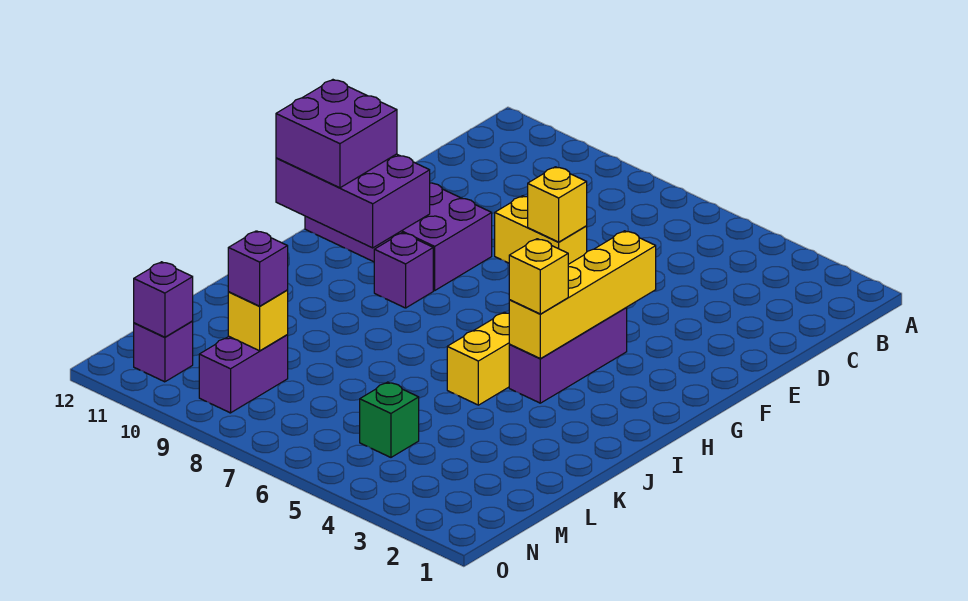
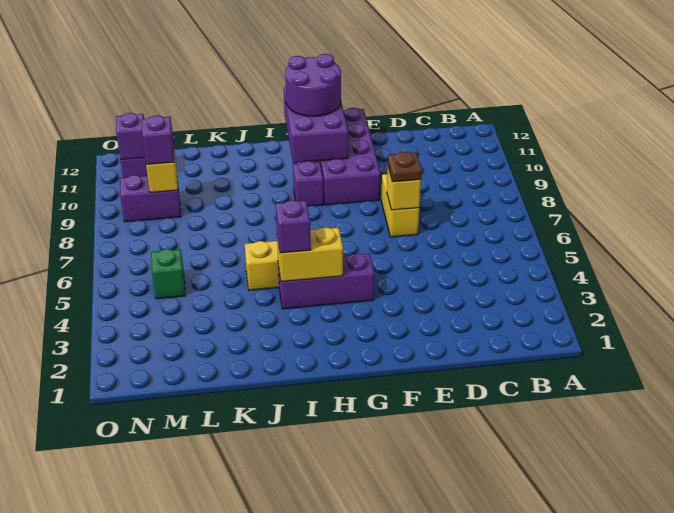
none -> brown plate E7 level 3
yellow brick F4:I4 level 2 -> yellow brick H4:I4 level 2
purple brick G11:H12 level 3 -> purple round brick G11:H12 level 3
yellow brick I4 level 3 -> purple brick I4 level 3

